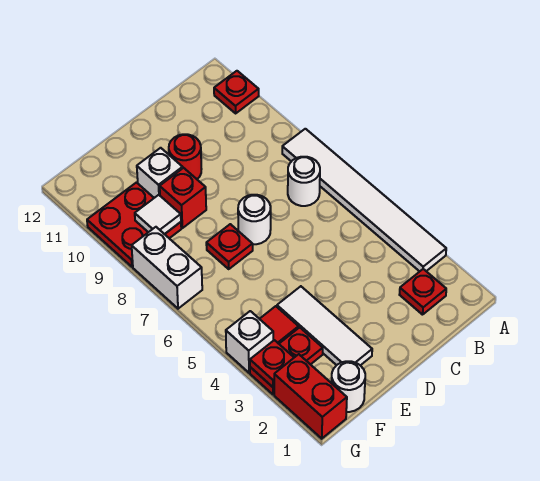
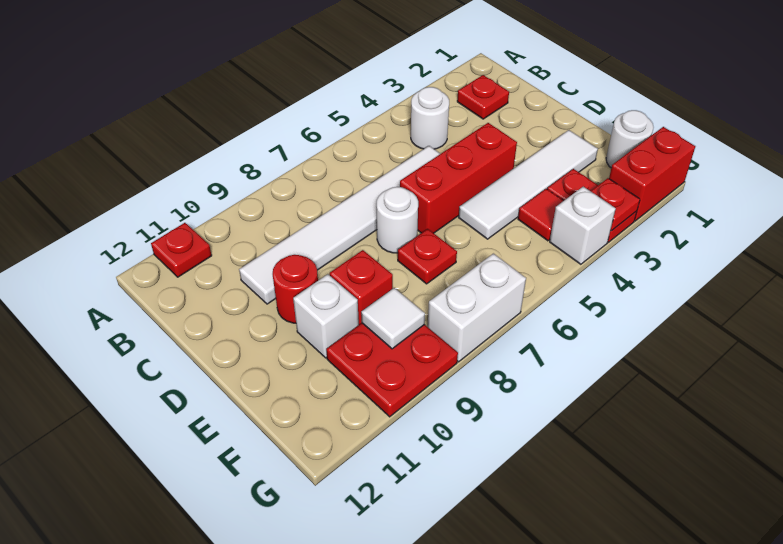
white tile A3:A8 level 1 -> white tile C5:C10 level 1
white round brick B7 level 1 -> white round brick B4 level 1
none -> red brick D4:D6 level 1
white tile E2:E4 level 1 -> white tile E2:E5 level 1

